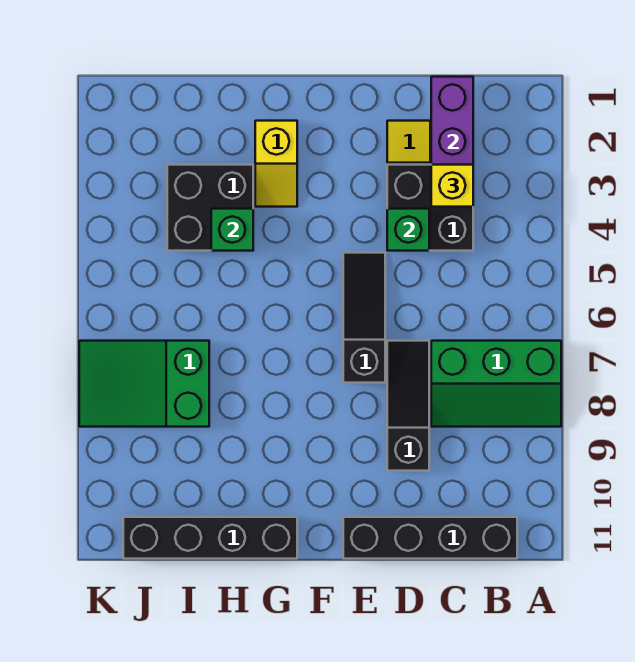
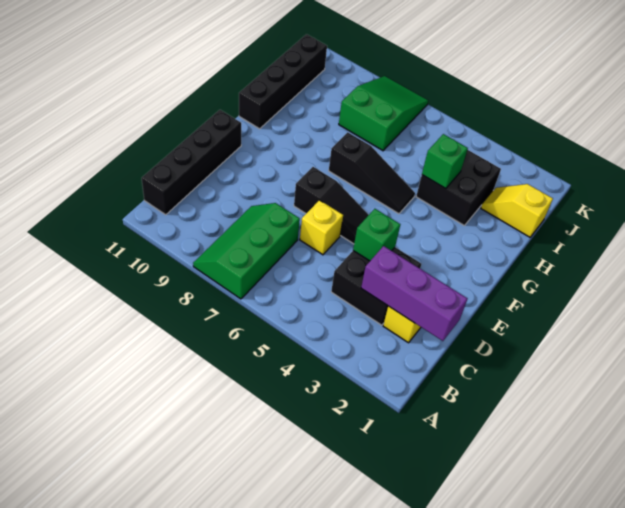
yellow brick C3 level 3 -> yellow brick D6 level 1
black slope D7:D9 level 1 top 9 -> black slope G5:G7 level 1 top 7
yellow slope G2:G3 level 1 top 2 -> yellow slope I1:I2 level 1 top 1

